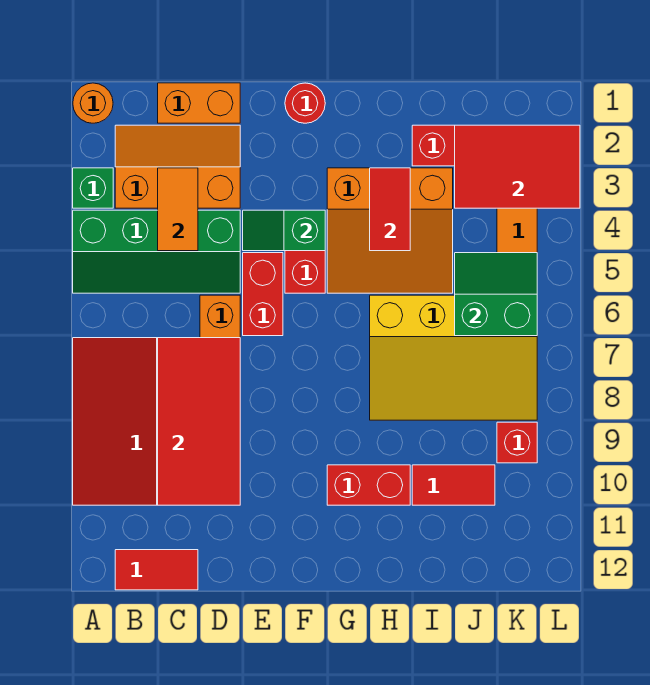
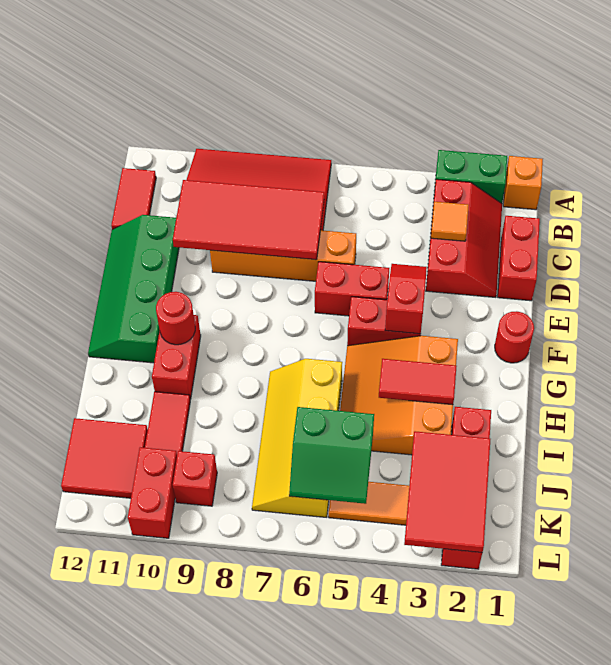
orange round brick A1 level 1 -> orange brick A1 level 1
green brick A3 level 1 -> green brick A2:A3 level 1
green slope A4:D5 level 1 top 4 -> green slope D11:G12 level 1 top 11
orange slope B2:D3 level 1 top 3 -> red slope B2:D3 level 1 top 3
orange brick C1:D1 level 1 -> red brick C1:D1 level 1
orange tile C3:C4 level 2 -> orange tile C3 level 2
green slope E4:F4 level 2 top F -> red slope E4:F4 level 2 top F
none -> red round brick G10 level 2
yellow slope H6:K8 level 1 top 6 -> yellow slope H6:K7 level 1 top 6
green slope J5:K6 level 2 top 6 -> green slope J5:K6 level 2 top J
none -> red tile J11:K12 level 1
none -> red brick K10:L10 level 1

